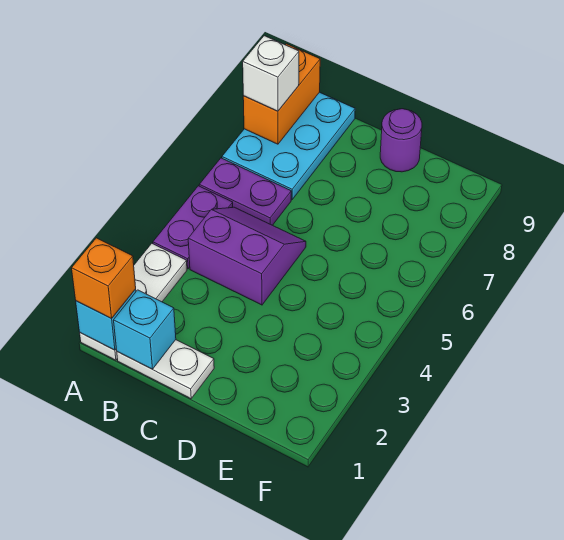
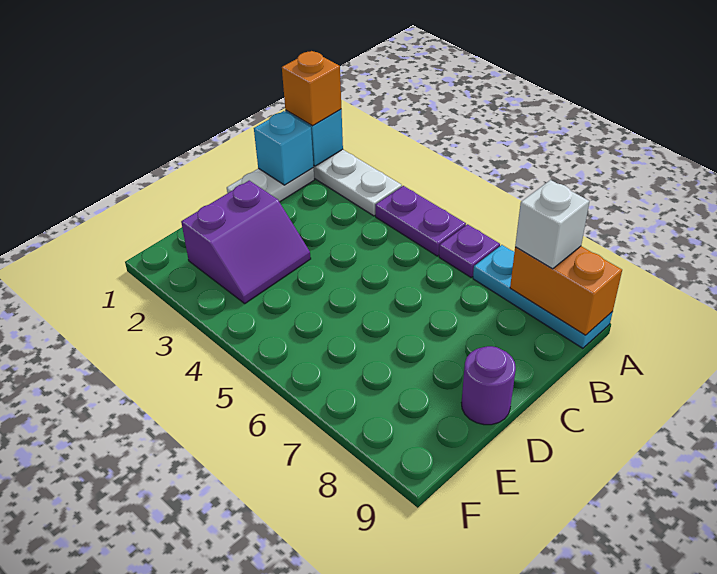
purple plate A6:B6 level 1 -> purple plate A6 level 1
cyan plate A7:B9 level 1 -> cyan plate A7:A9 level 1
purple slope B4:C5 level 1 top 4 -> purple slope D2:E3 level 1 top 2

